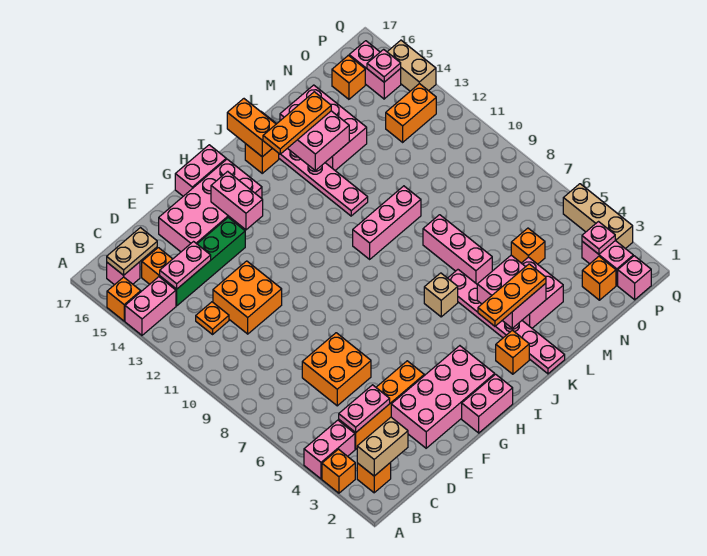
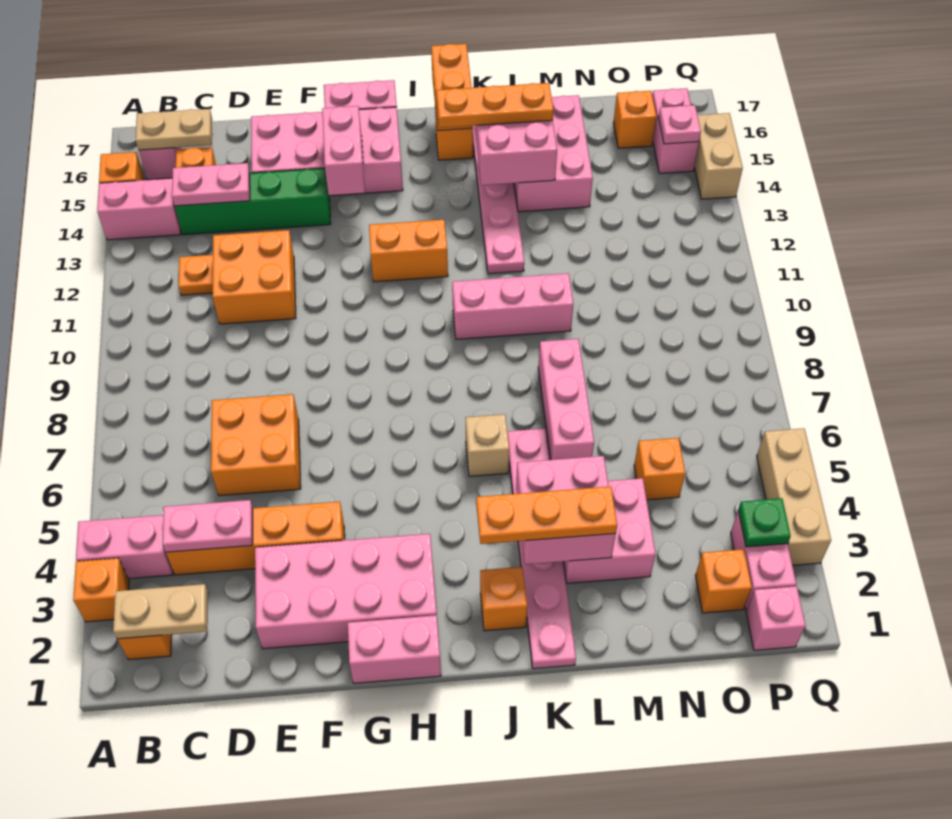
tan brick B2:C2 level 2 -> tan plate B2:C2 level 2
orange brick O13:P13 level 1 -> orange brick H12:I12 level 1
pink plate P3 level 2 -> green plate P3 level 2

